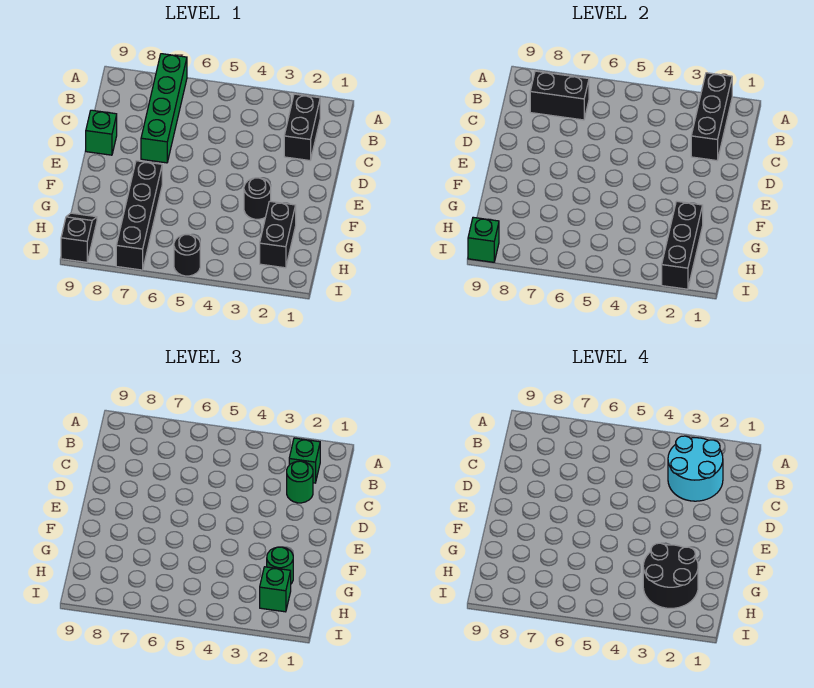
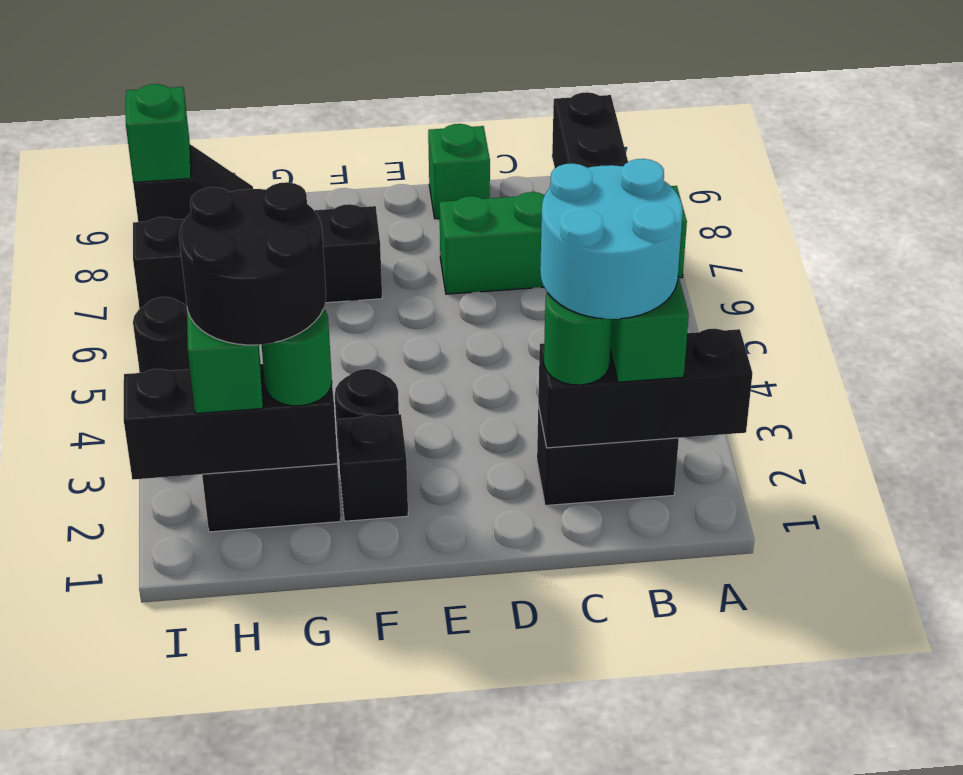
none -> black brick F2 level 1

